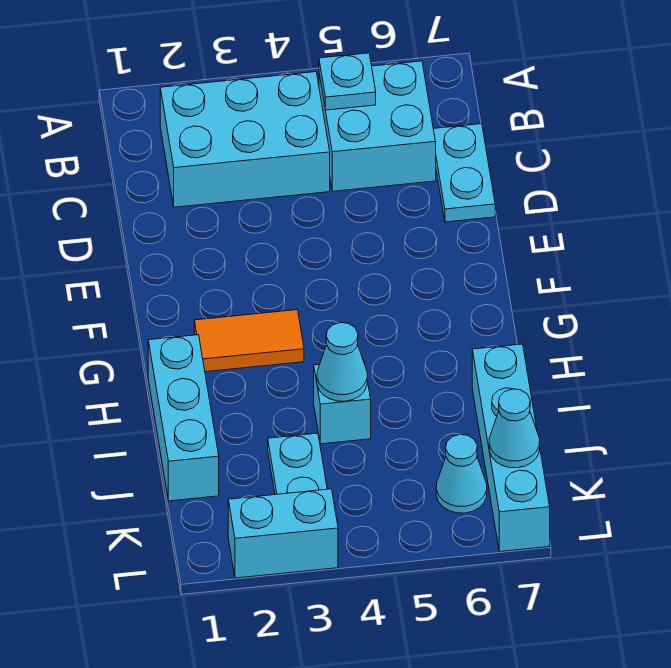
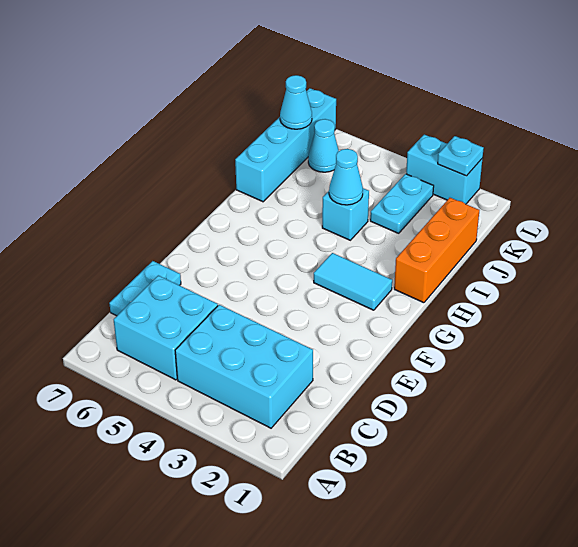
cyan plate B5 level 2 -> cyan plate L2 level 2
orange tile G2:G3 level 1 -> cyan tile G2:G3 level 1
cyan brick H1:J1 level 1 -> orange brick H1:J1 level 1

